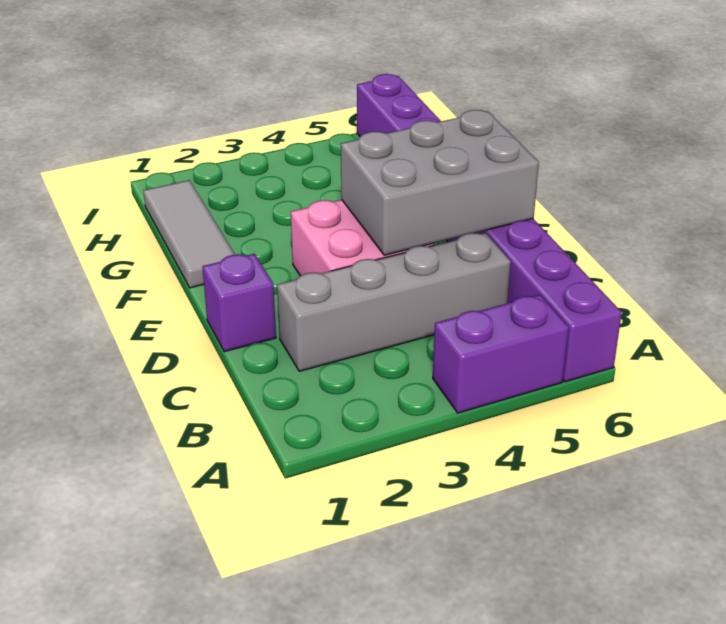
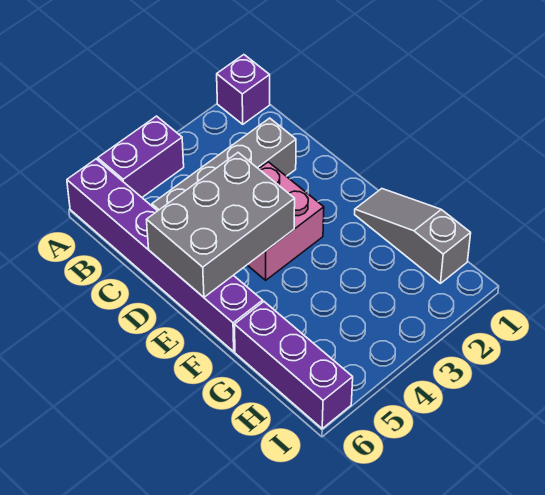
purple brick D1 level 1 -> purple brick A1 level 1
grey tile F1:H1 level 1 -> grey slope F1:H1 level 1 top H

